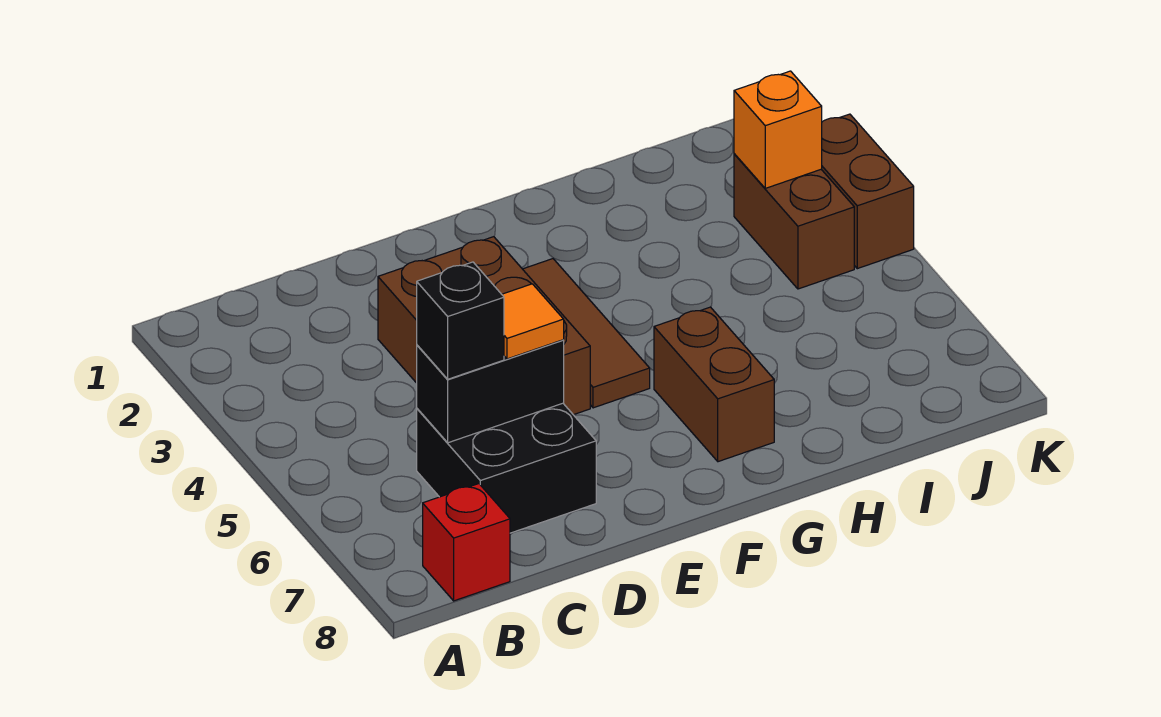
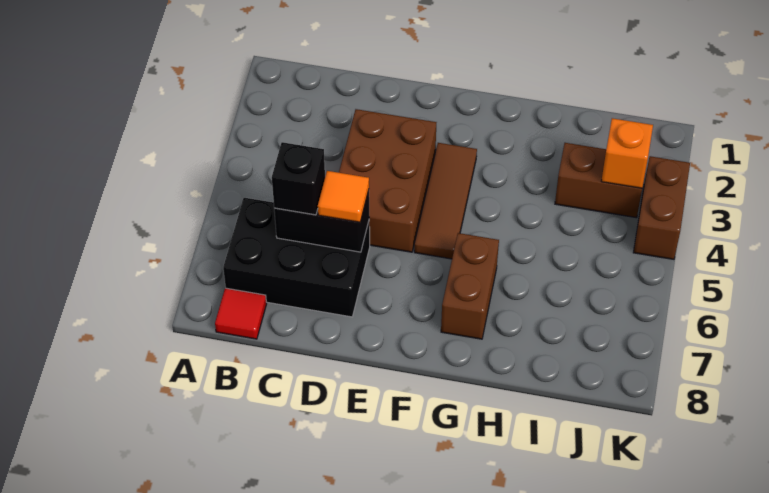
red brick B8 level 1 -> red tile B8 level 1
black brick C6:D7 level 1 -> black brick B6:D7 level 1
brown brick J3:J4 level 1 -> brown brick I3:J3 level 1

